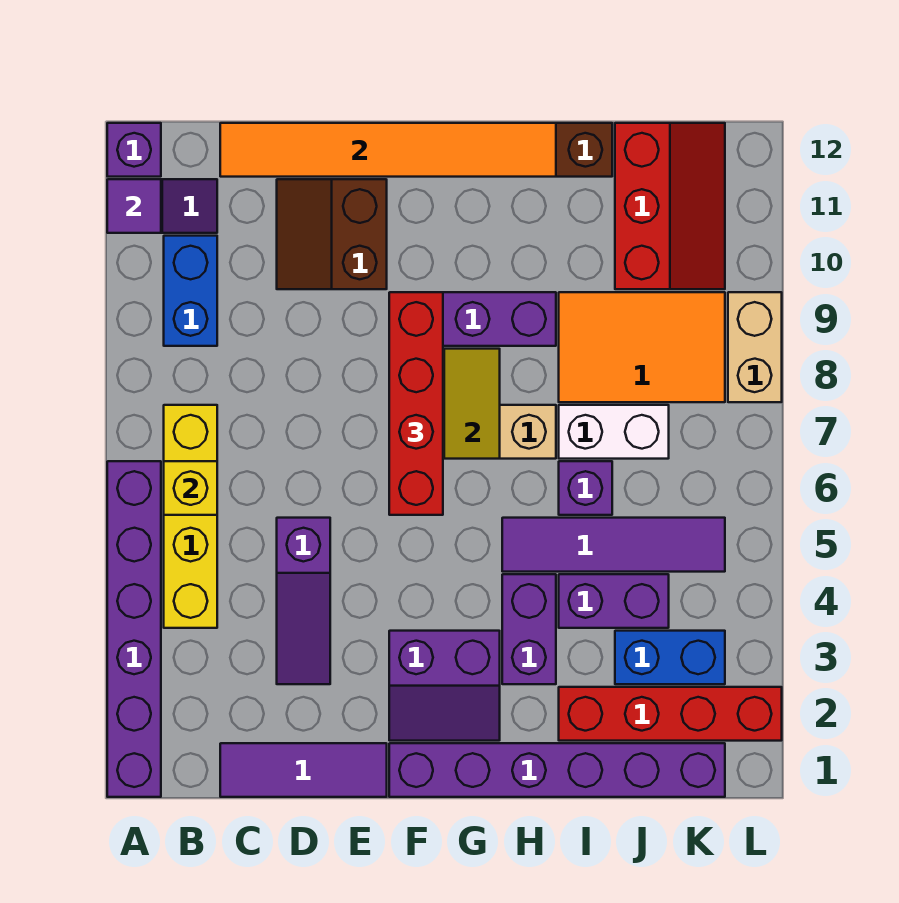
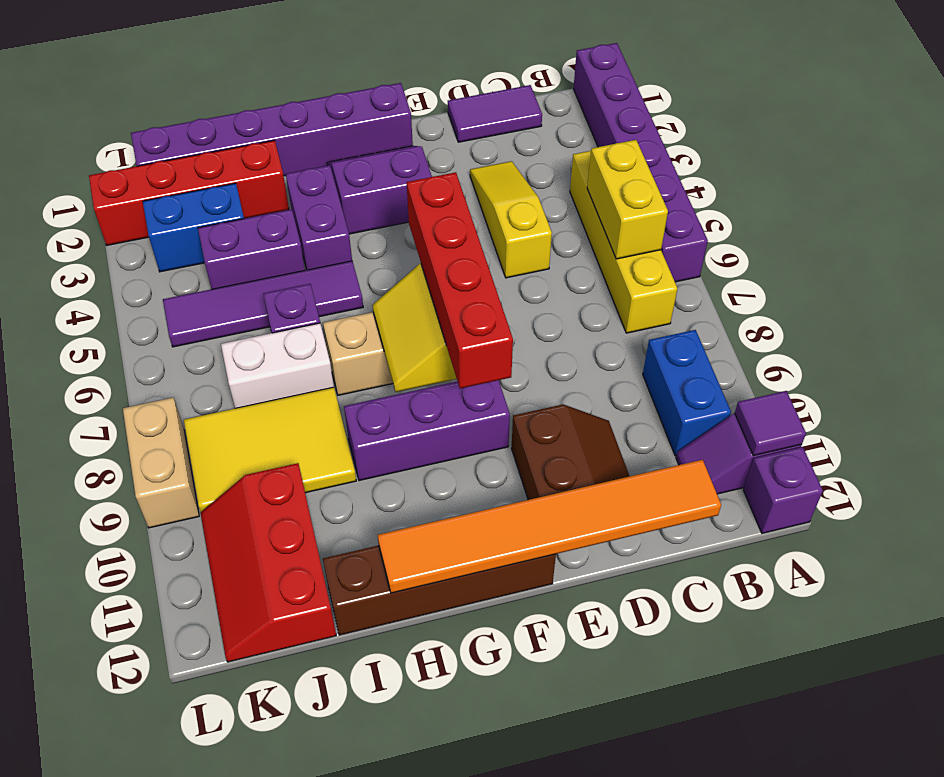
yellow brick B6 level 2 -> yellow brick B5:B6 level 2
purple tile C1:E1 level 1 -> purple tile C1:D1 level 1
purple slope D3:D5 level 1 top 5 -> yellow slope D3:D5 level 1 top 5
orange tile I8:K9 level 1 -> yellow tile I8:K9 level 1

